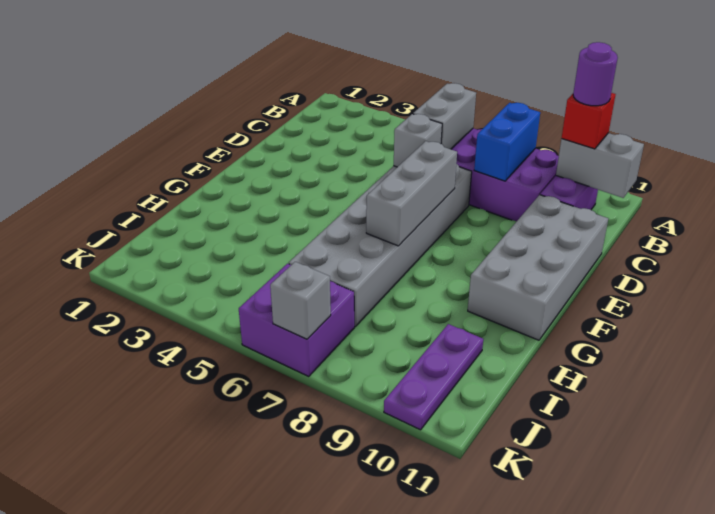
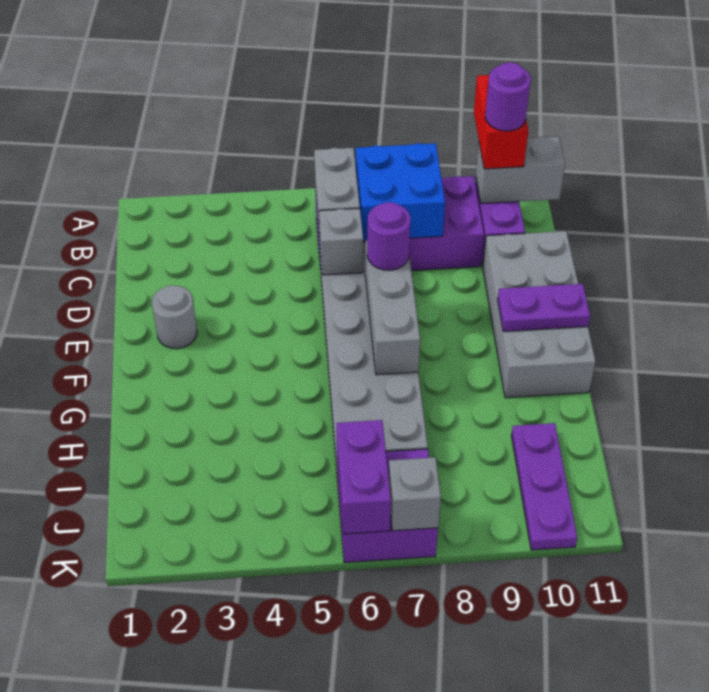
blue brick B8:C8 level 2 -> blue brick B7:C8 level 2
red brick B10 level 3 -> red brick A10:B10 level 3
none -> grey round brick E2 level 1
none -> purple round brick E7 level 3
none -> purple plate F10:F11 level 2
none -> purple brick J6:K6 level 2

